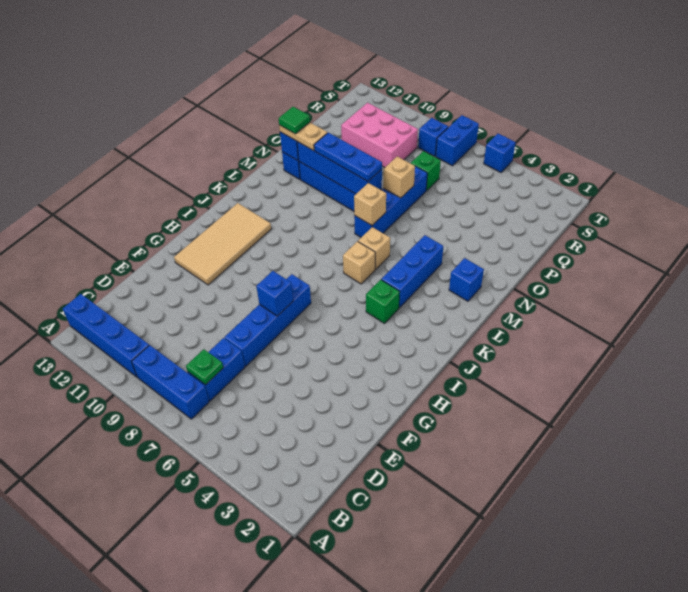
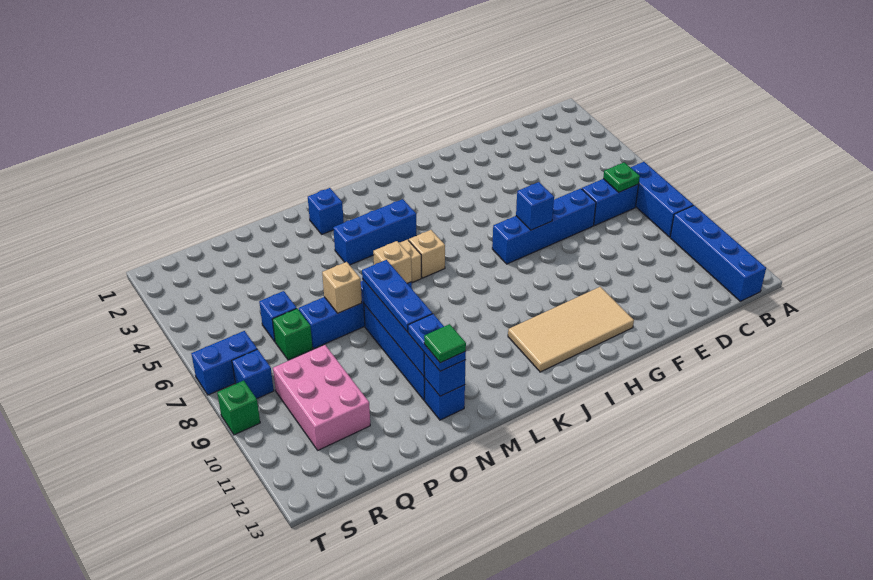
green brick J4 level 1 -> green brick T9 level 1
tan plate N11:N12 level 3 -> blue plate N11:N12 level 3
blue brick T5 level 1 -> blue brick Q6 level 1

